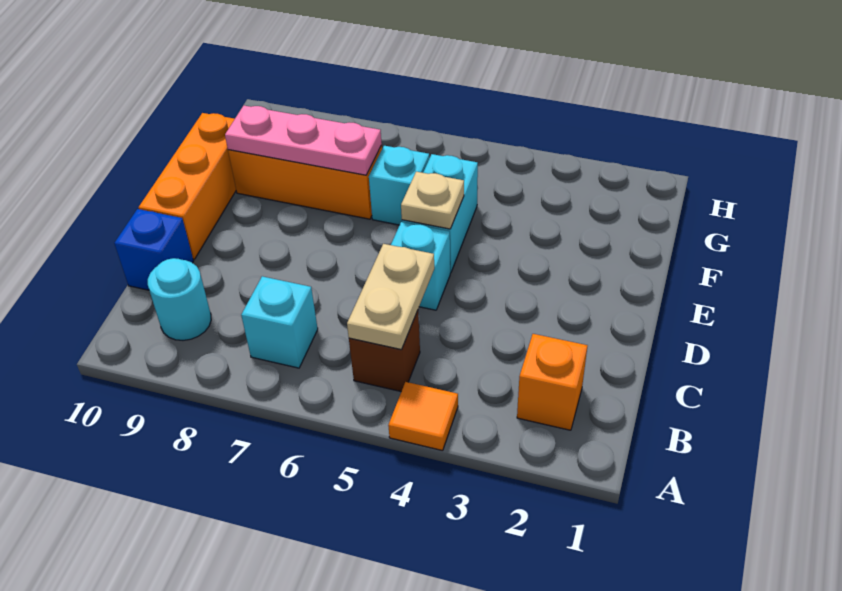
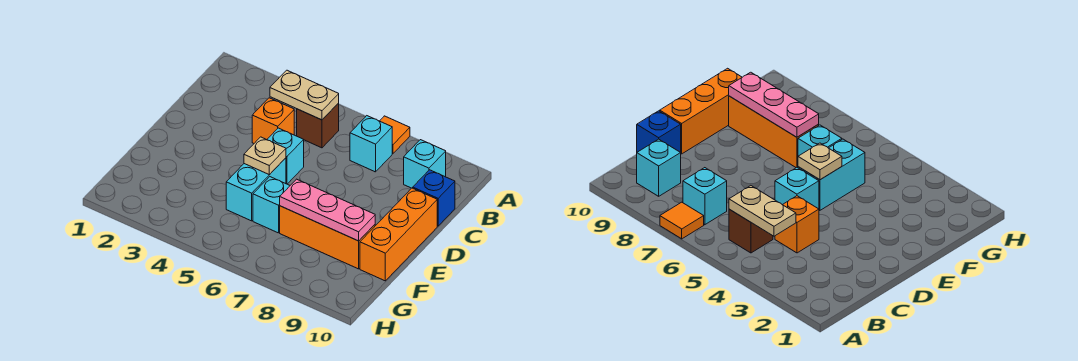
orange tile A4 level 1 -> orange tile A7 level 1
orange brick B2 level 1 -> orange brick C4 level 1
tan plate B5:C5 level 2 -> tan plate B4:B5 level 2
cyan round brick B9 level 1 -> cyan brick B9 level 1

